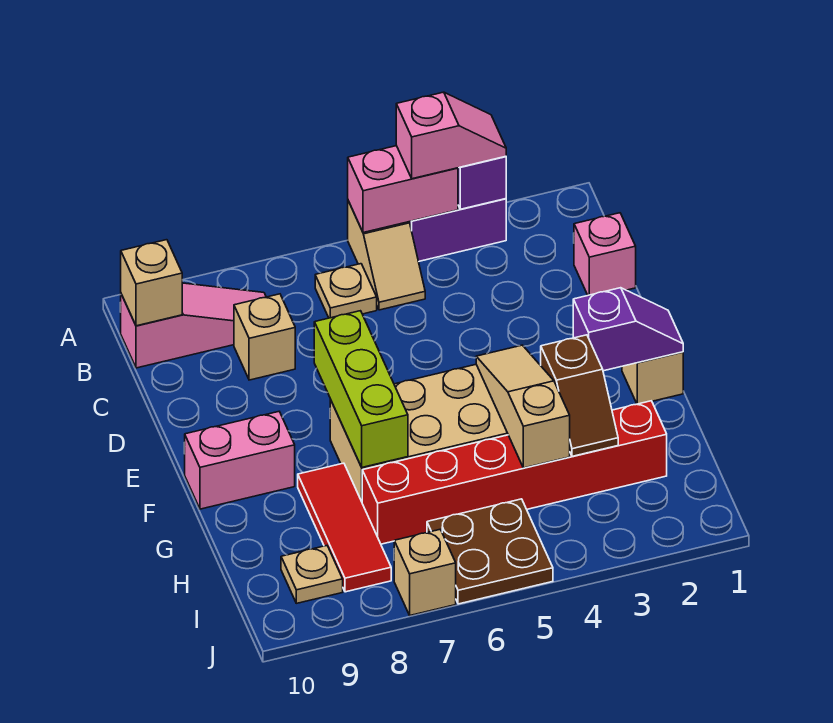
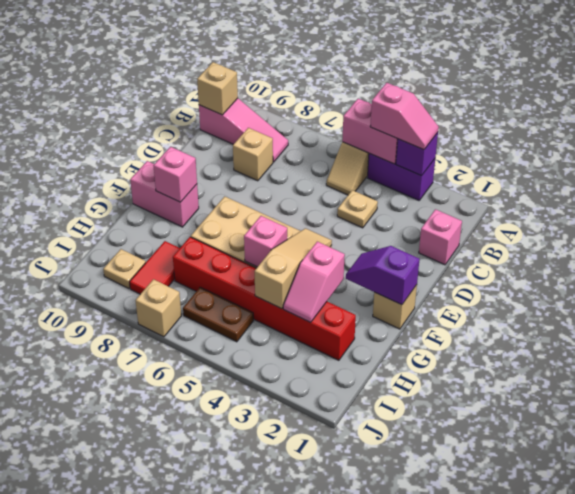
tan plate B6 level 1 -> tan plate C4 level 1
lime brick E7:G7 level 2 -> none
purple slope F1:F2 level 2 top 2 -> purple slope F1:F2 level 2 top 1
none -> pink brick F9 level 2
brown slope G3:H3 level 2 top G -> pink slope G3:H3 level 2 top G
none -> pink brick G5 level 2
red tile G8:I8 level 1 -> red tile H8:I8 level 1
brown plate I5:J6 level 1 -> brown plate I5:I6 level 1

